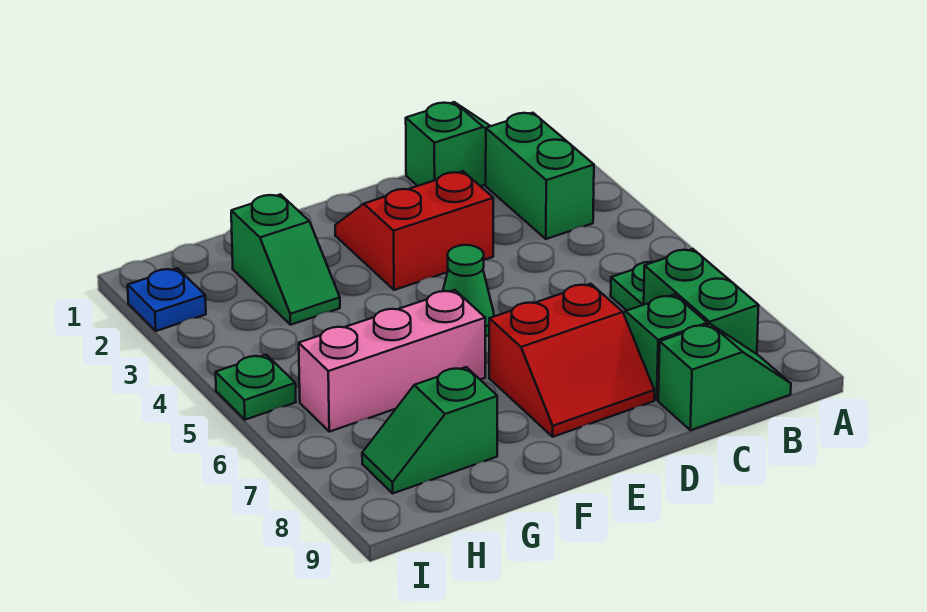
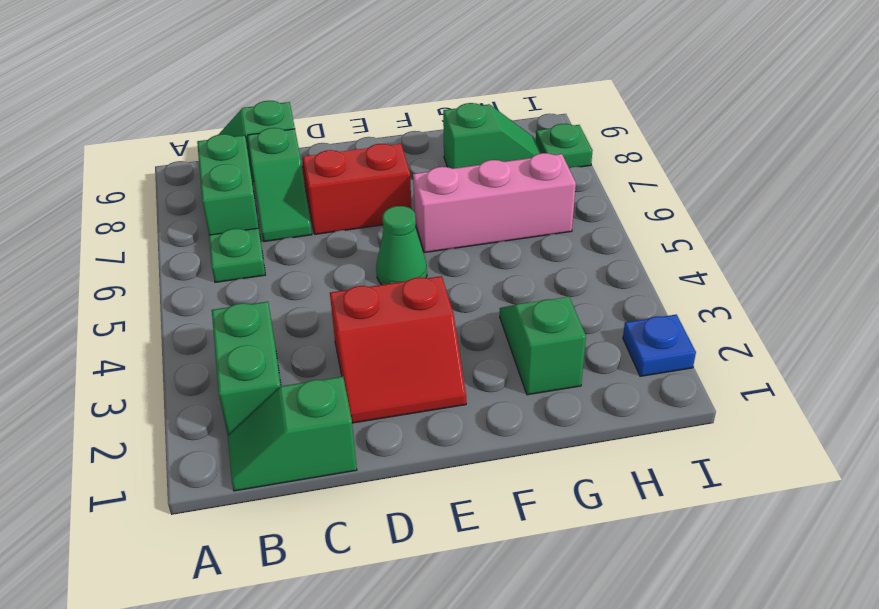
green plate I5 level 1 -> green plate I8 level 1

